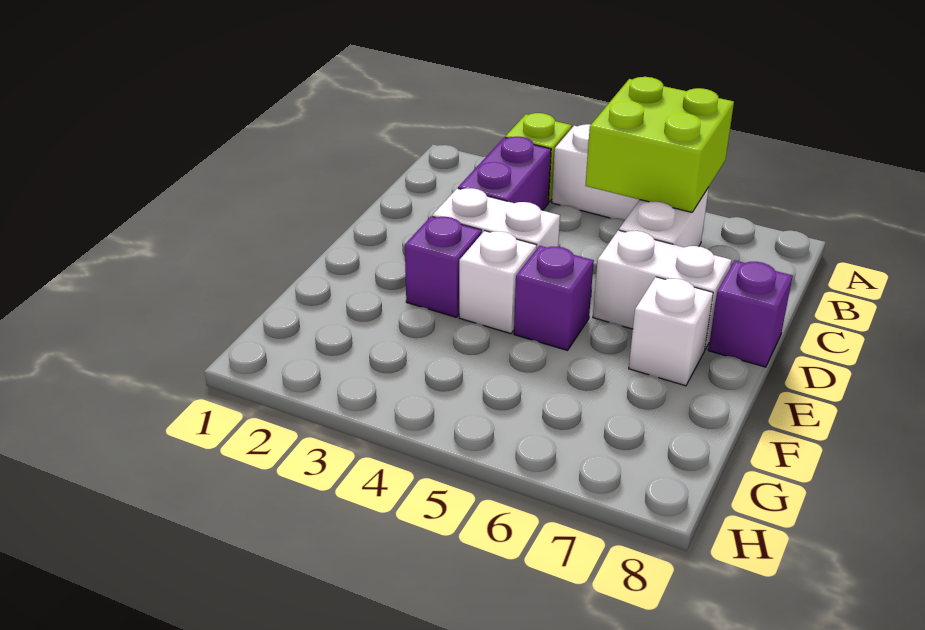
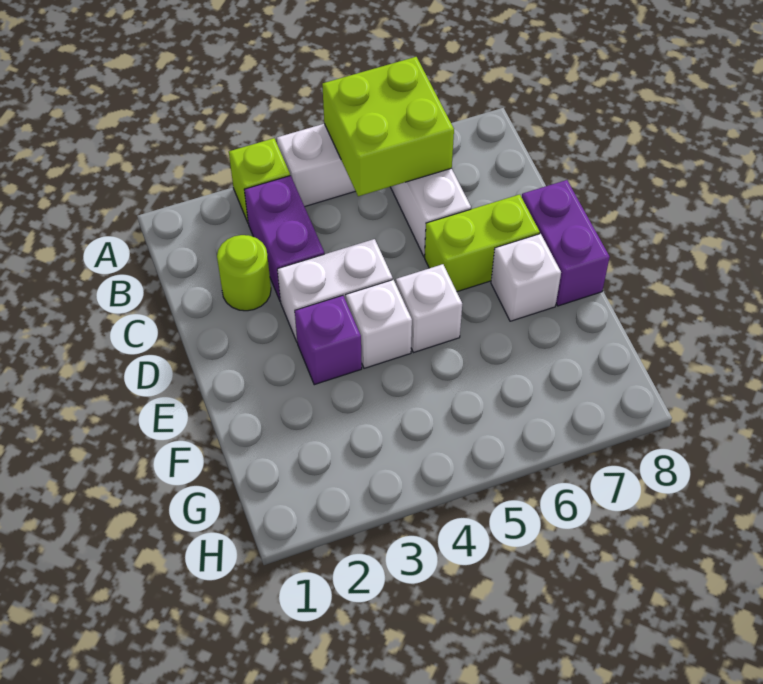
none -> lime round brick C2 level 1
white brick D6:D7 level 1 -> lime brick D6:D7 level 1
purple brick D8 level 1 -> purple brick D8:E8 level 1
purple brick E5 level 1 -> white brick E5 level 1

